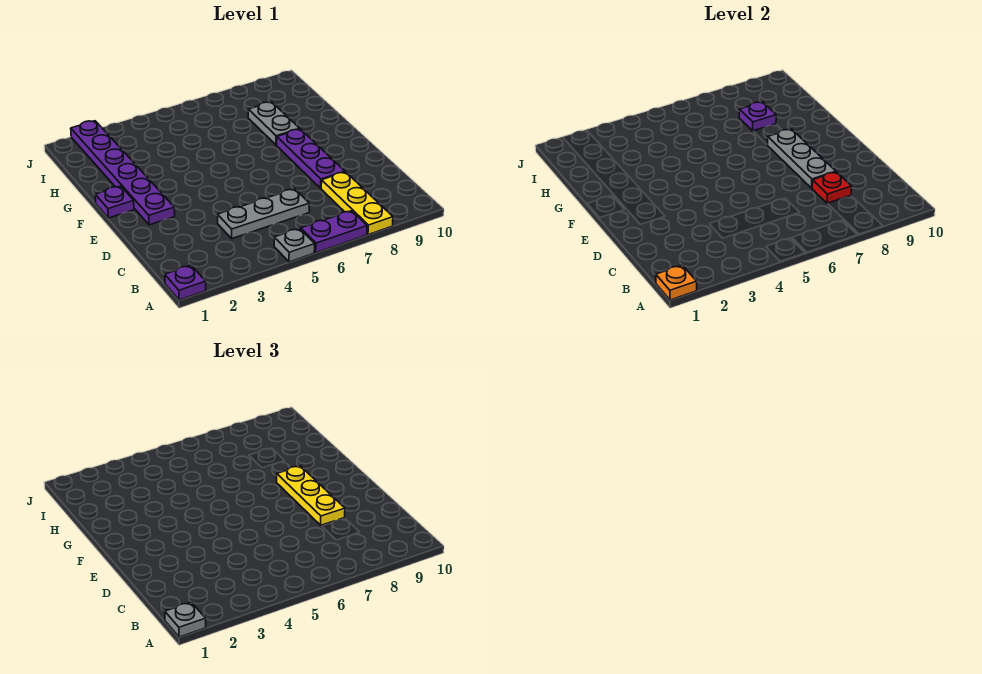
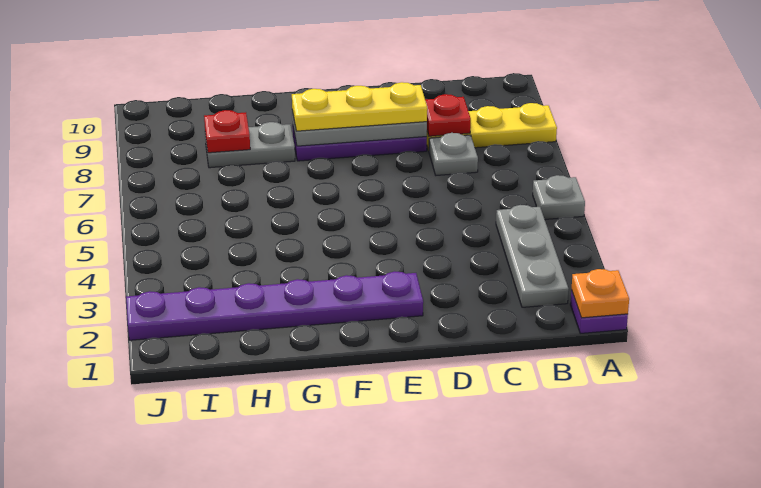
grey plate A1 level 3 -> grey plate C7 level 1
purple plate A6:A7 level 1 -> none
grey plate C4:C6 level 1 -> grey plate B2:B4 level 1
purple plate F1 level 1 -> none
purple plate H8 level 2 -> red plate H8 level 2

